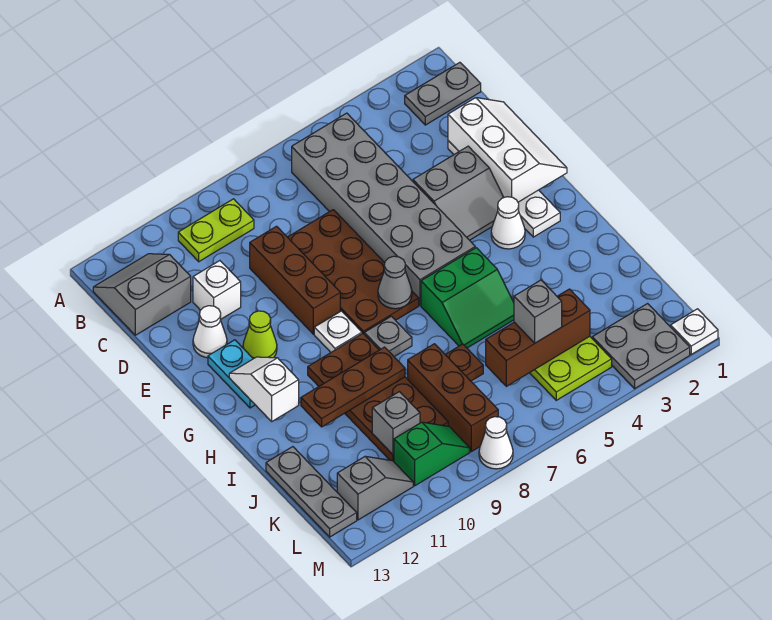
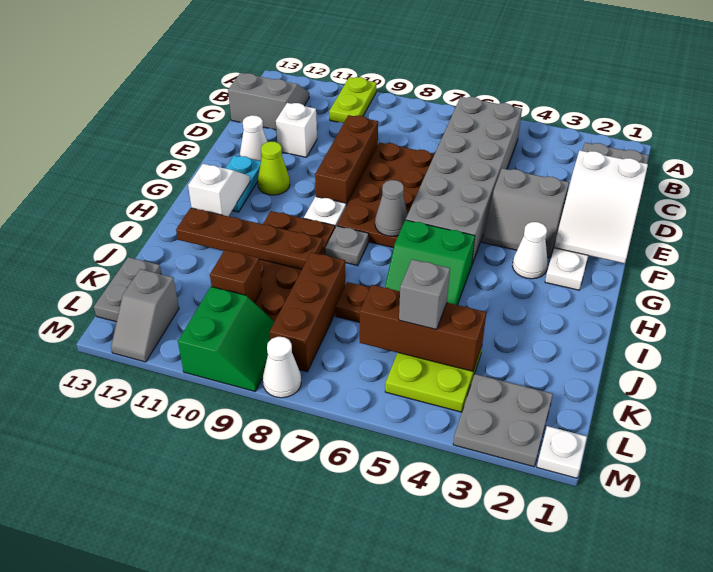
lime plate B9:B10 level 1 -> lime plate A10:B10 level 1
white slope D1:F2 level 2 top 2 -> white slope D1:F2 level 2 top D
brown plate I9:I11 level 2 -> brown plate I9:I12 level 2
grey plate J13:L13 level 1 -> grey plate K13:L13 level 1
grey brick K10 level 2 -> brown brick K10 level 2
green slope L9:L10 level 1 top 10 -> green slope L9:M10 level 1 top 10
grey slope L11:L12 level 1 top 12 -> grey slope L12:M12 level 1 top L

